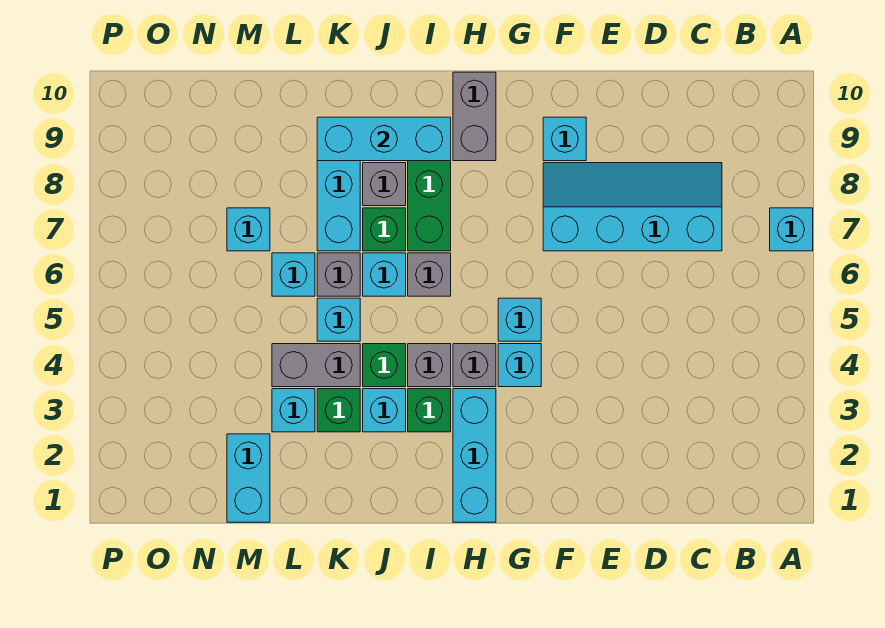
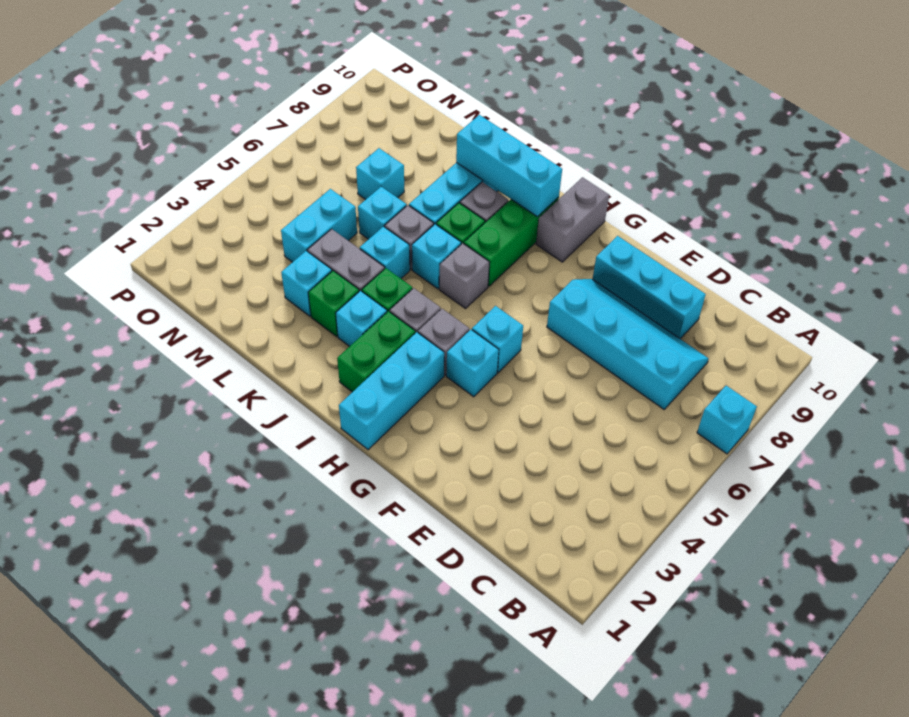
cyan brick F9 level 1 -> cyan brick D9:F9 level 1
green brick I3 level 1 -> green brick I2:I3 level 1
cyan brick M1:M2 level 1 -> cyan brick M4:M5 level 1

